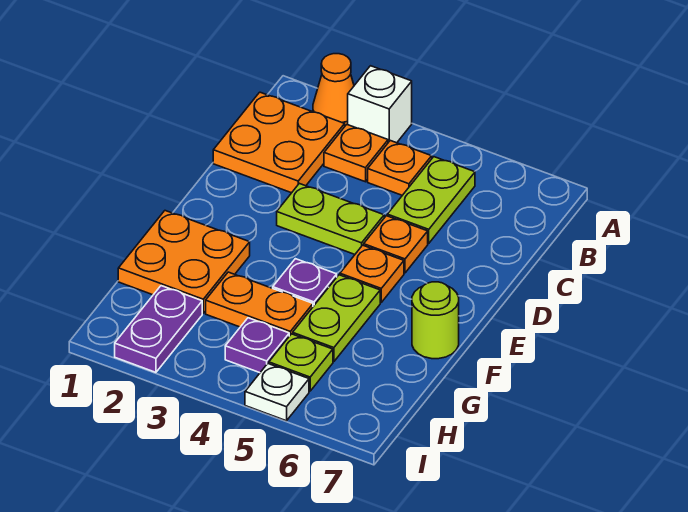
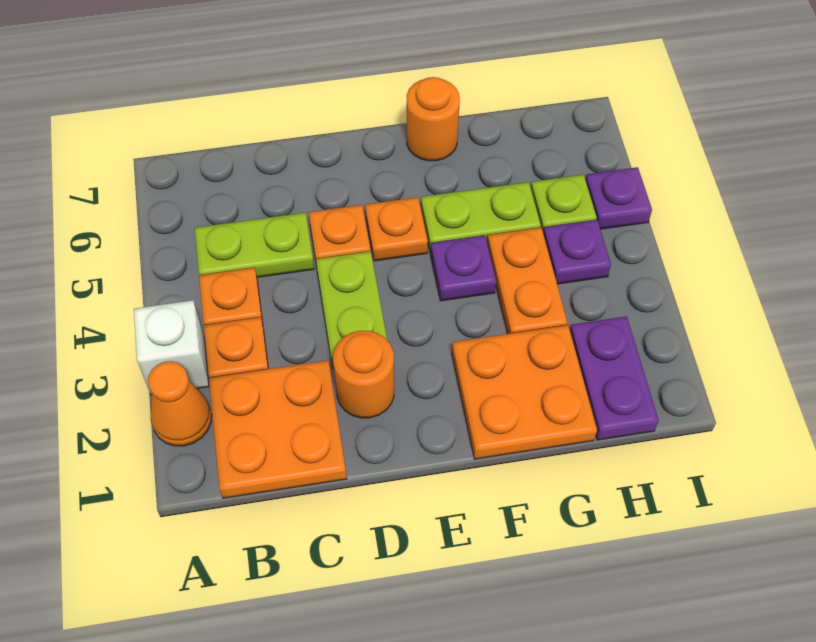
none -> orange round brick D2 level 1
lime round brick F7 level 1 -> orange round brick F7 level 1
purple plate H2:I2 level 1 -> purple plate H1:H2 level 1
white plate I5 level 1 -> purple plate I5 level 1

